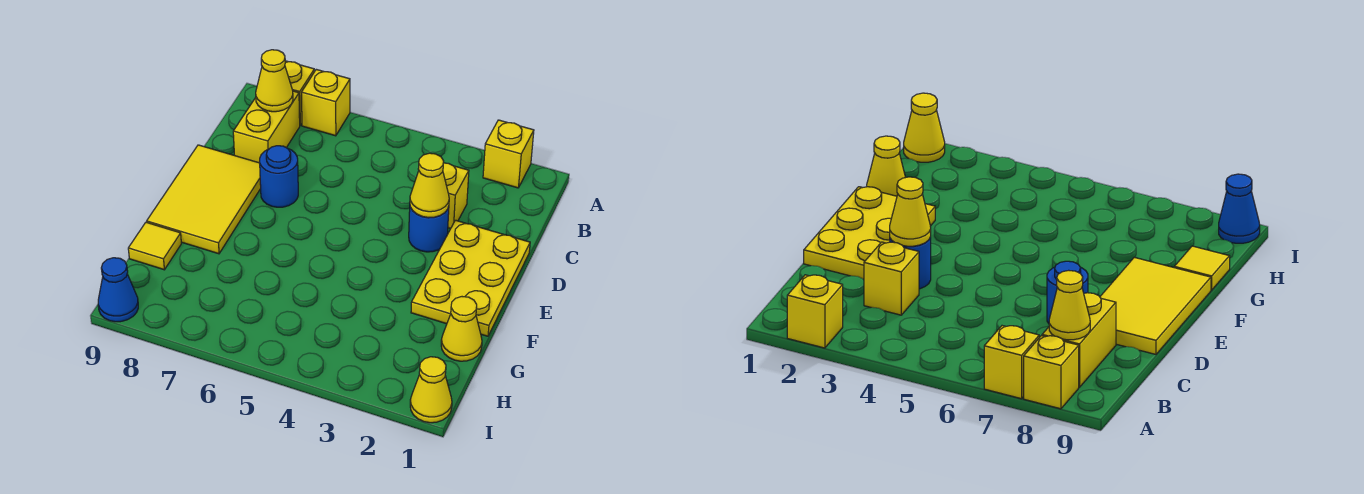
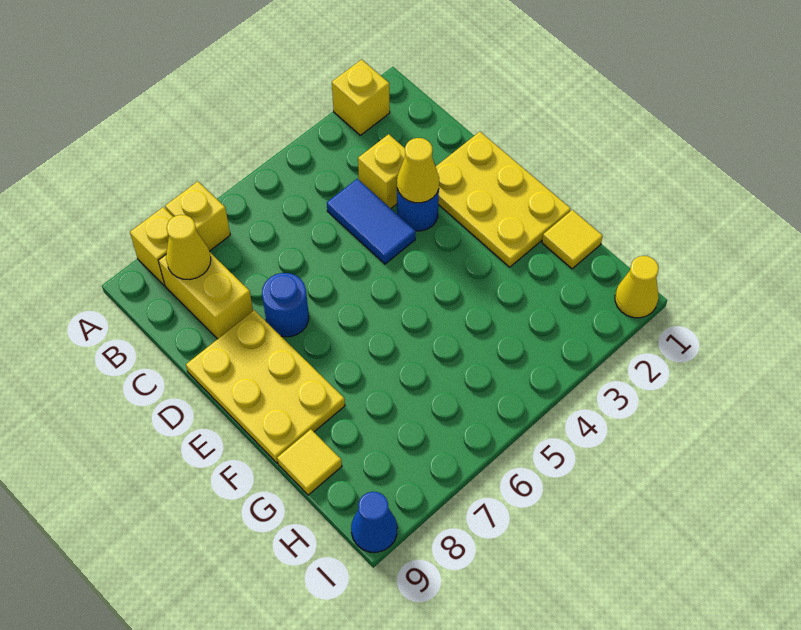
none -> blue tile C4:D4 level 1
yellow tile D8:F9 level 1 -> yellow plate D8:F9 level 1
yellow cone G1 level 1 -> yellow tile G1 level 1

